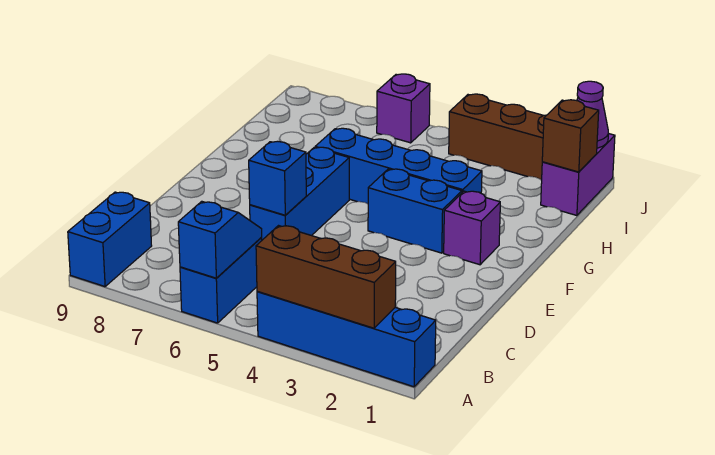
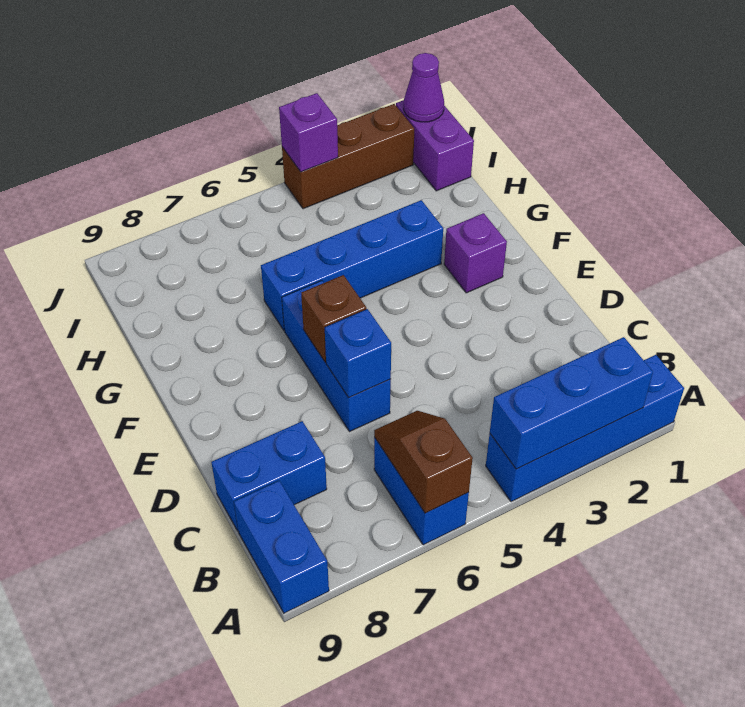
brown brick A2:A4 level 2 -> blue brick A2:A4 level 2
blue slope A6:B6 level 2 top A -> brown slope A6:B6 level 2 top A
blue brick F3:F4 level 1 -> blue brick C8:C9 level 1
brown brick I1 level 2 -> brown brick E6 level 2
purple brick J6 level 1 -> purple brick J4 level 2

